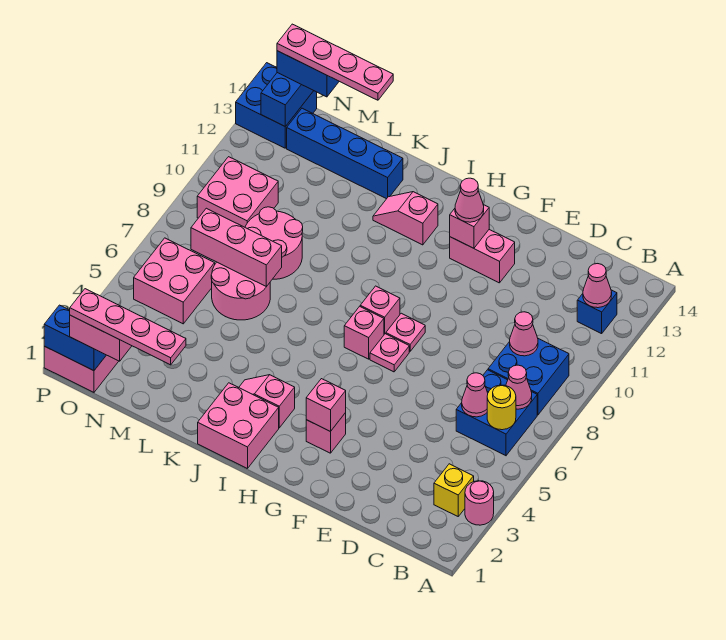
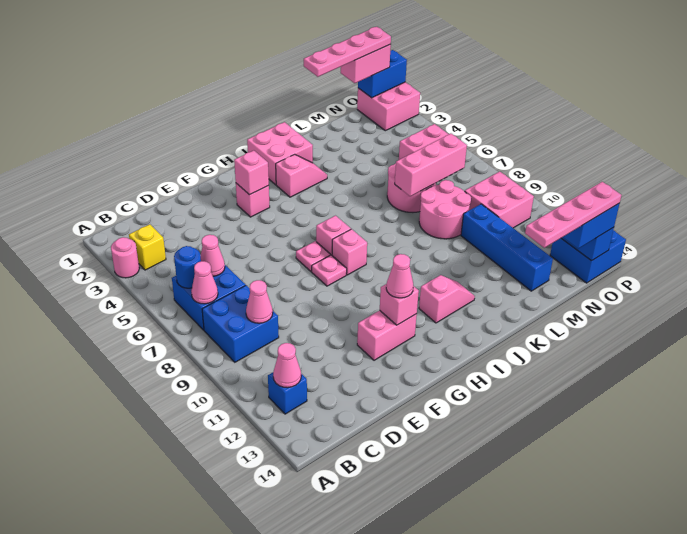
yellow round brick B6 level 2 -> blue round brick B6 level 2
blue brick K13:N13 level 1 -> blue brick M10:M13 level 1

